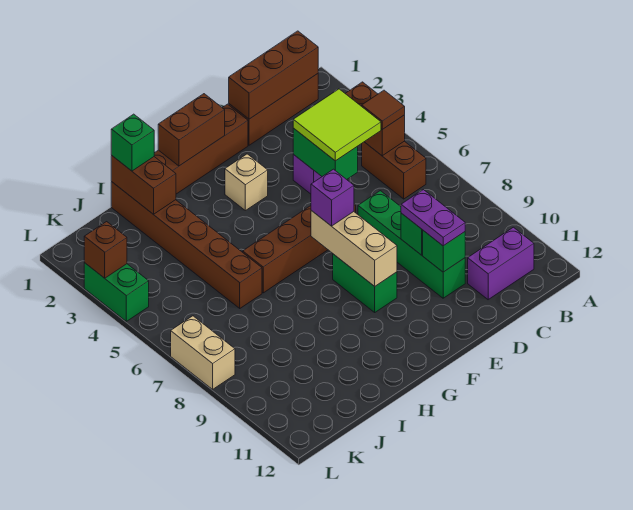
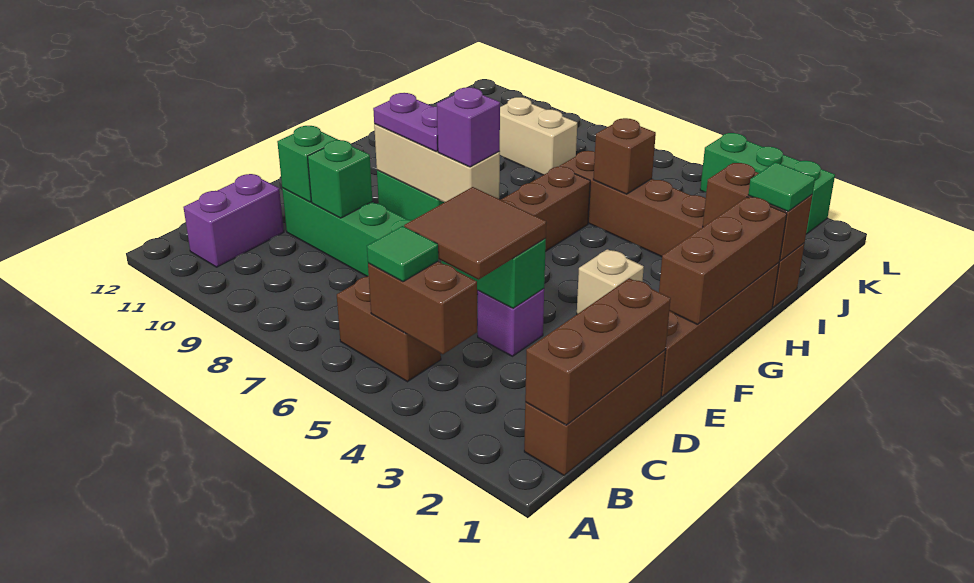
brown tile B5 level 3 -> green tile B5 level 3
lime tile C4:D5 level 3 -> brown tile C4:D5 level 3
purple plate D9:D10 level 3 -> purple plate F8:F9 level 3
brown brick F1:G1 level 2 -> brown brick F1:H1 level 2
green brick I1 level 3 -> green tile I1 level 3
green brick L3:L4 level 1 -> green brick L2:L4 level 1
brown brick L3 level 2 -> brown brick I5 level 2
tan brick L7:L8 level 1 -> tan brick J8:J9 level 1

